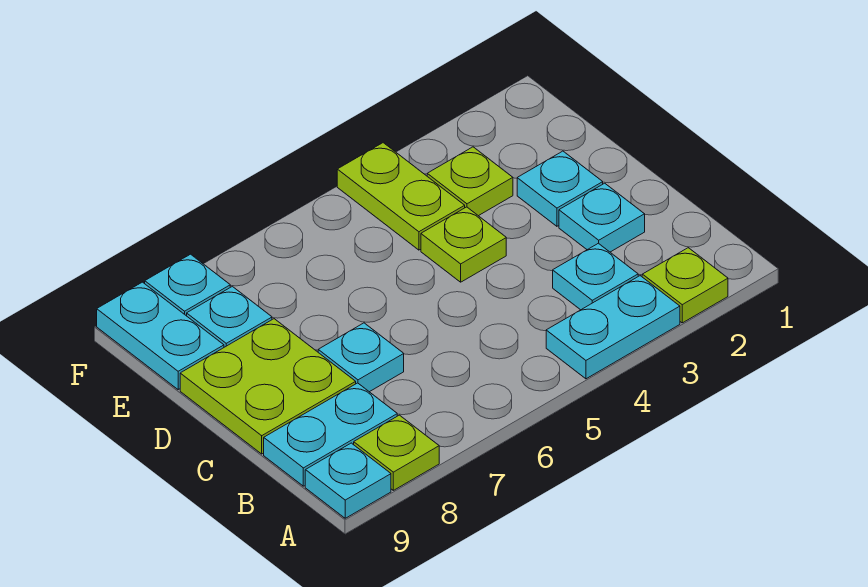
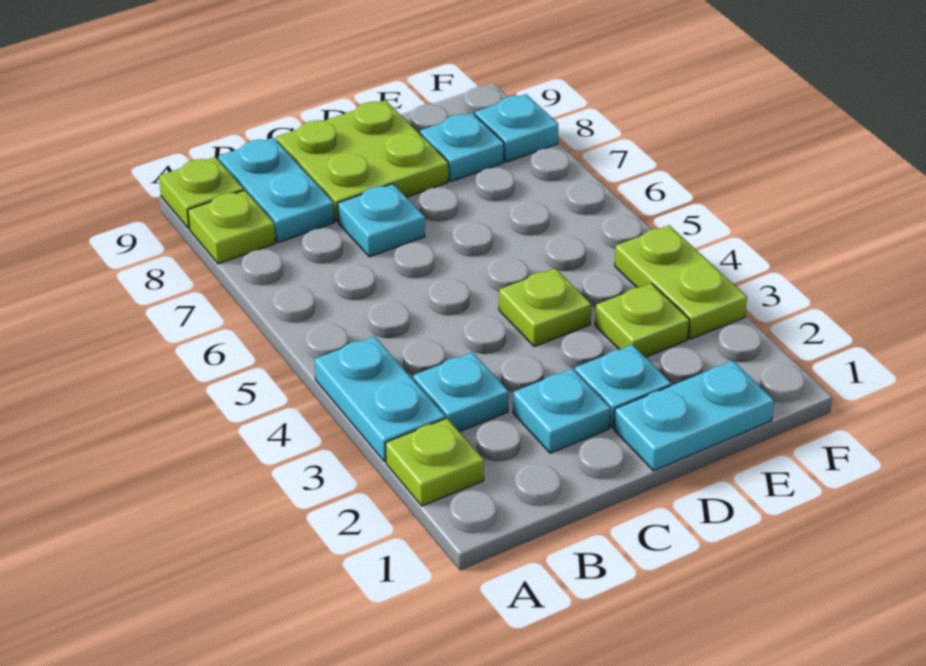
cyan plate A9 level 1 -> lime plate A9 level 1
lime plate E4:F4 level 1 -> lime plate F3:F4 level 1
cyan plate E9:F9 level 1 -> cyan plate D1:E1 level 1

